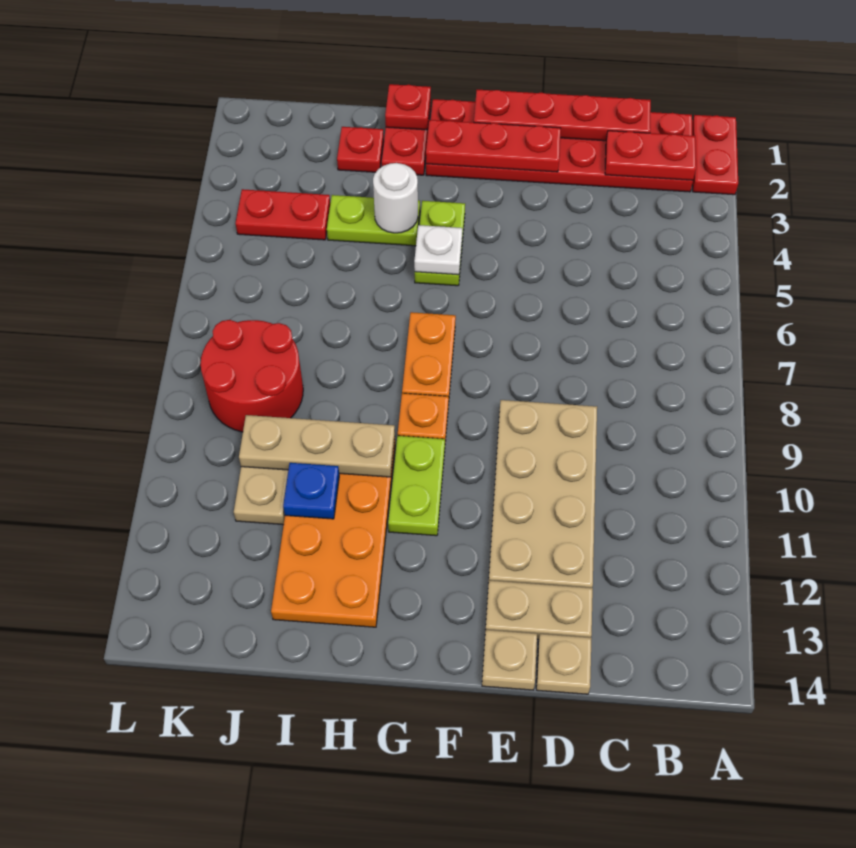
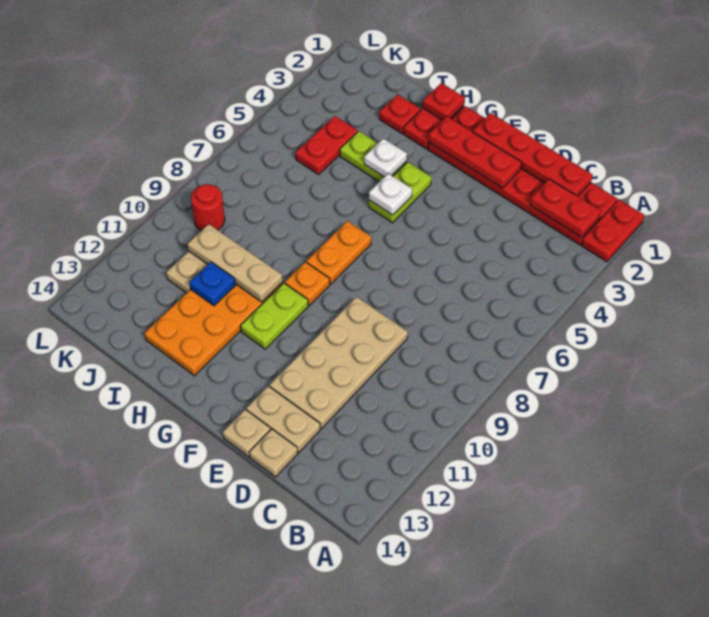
white round brick H4 level 2 -> white plate H4 level 2
red plate J4:K4 level 1 -> red plate J4:J5 level 1
red round brick J8:K9 level 1 -> red round brick K9 level 1

